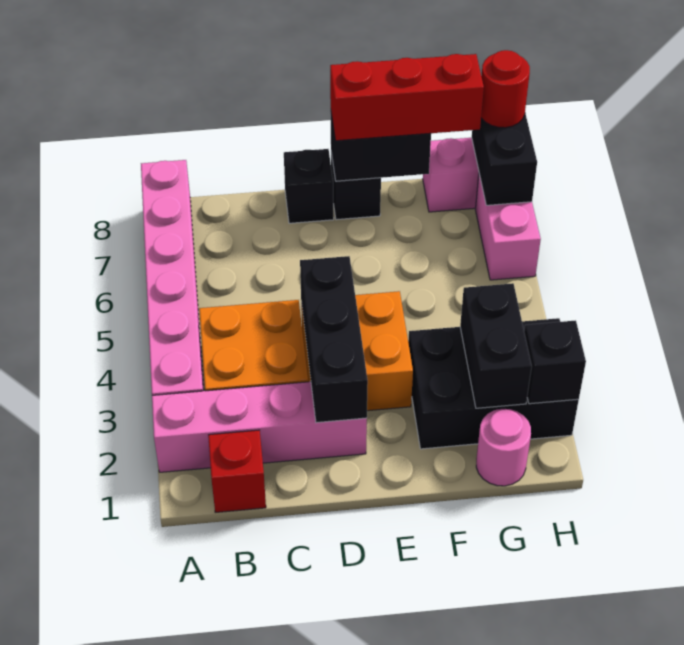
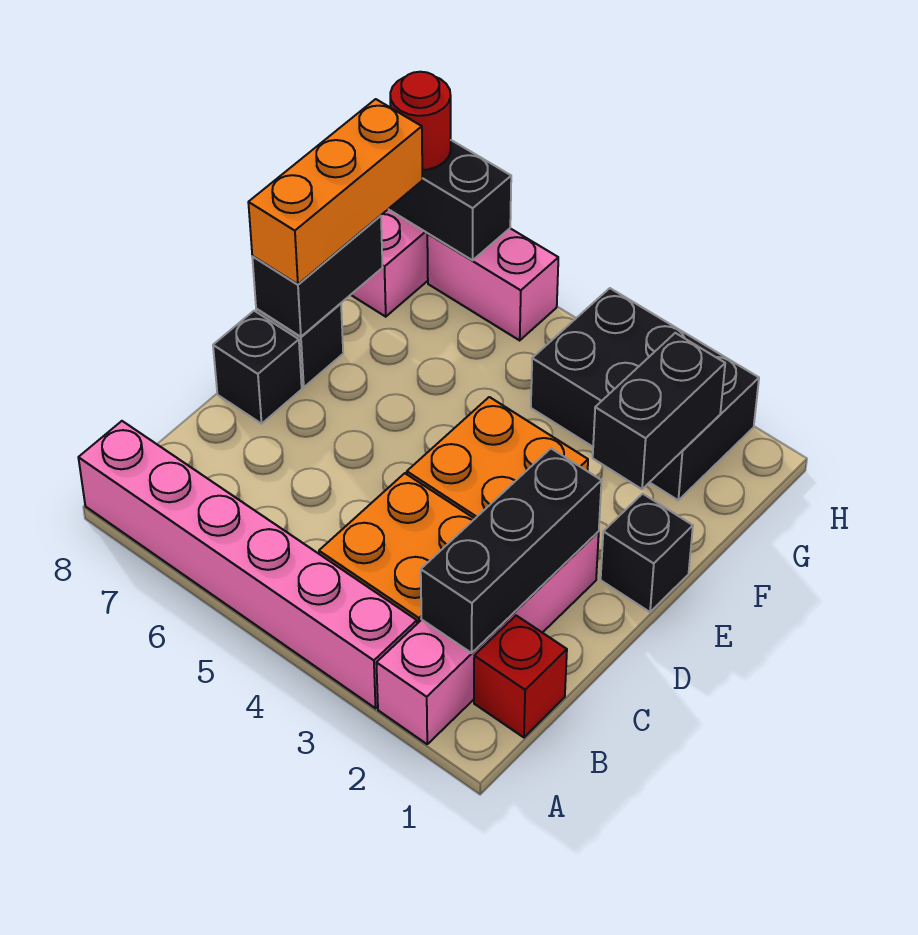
black brick D2:D4 level 2 -> black brick B2:D2 level 2
red brick E8:G8 level 3 -> orange brick E8:G8 level 3
black brick F2:H3 level 1 -> black brick G2:H4 level 1
pink round brick G1 level 1 -> none
black brick G2:G3 level 2 -> black brick F2:G2 level 2
black brick H2 level 2 -> black brick E1 level 1

